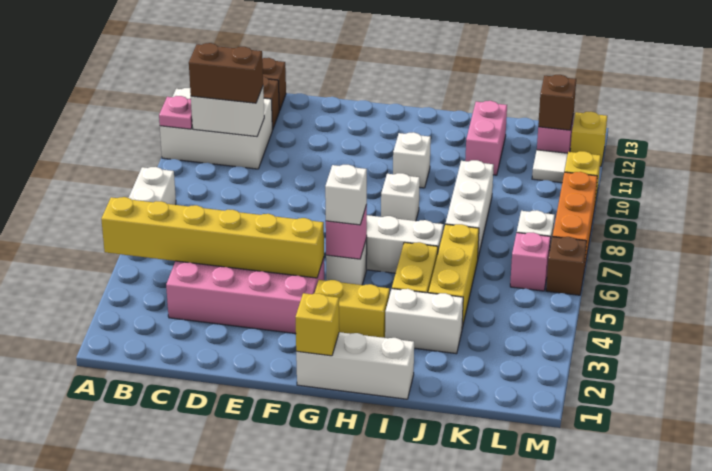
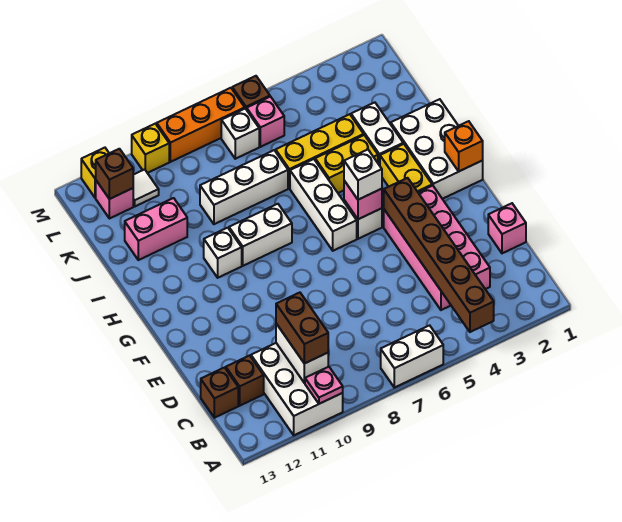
yellow brick A4:F4 level 2 -> brown brick A4:F4 level 2
none -> pink brick D1 level 1
white brick G1:I1 level 1 -> white brick G1:I2 level 1
yellow brick G1 level 2 -> orange brick G1 level 2
white brick H8 level 1 -> white brick H8:H9 level 1

